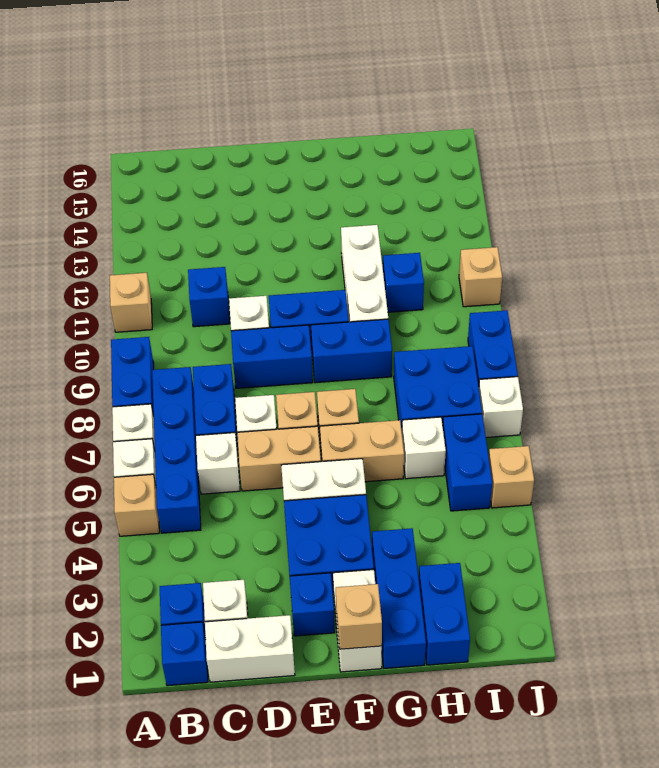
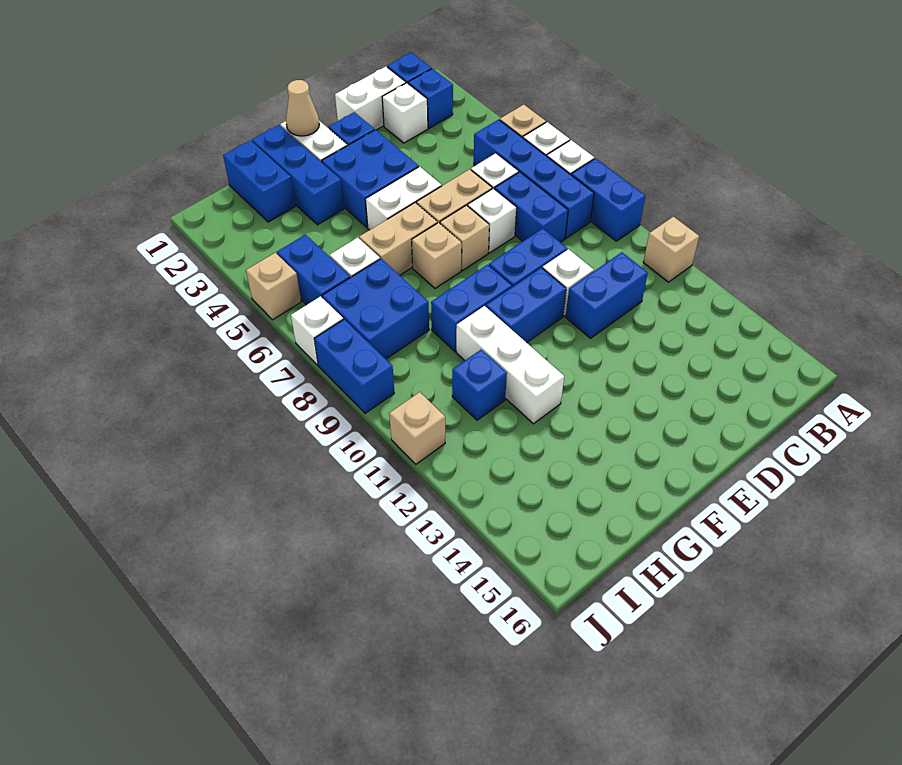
blue brick C11 level 1 -> blue brick C11:D11 level 1
tan brick F1 level 2 -> tan cone F1 level 2

